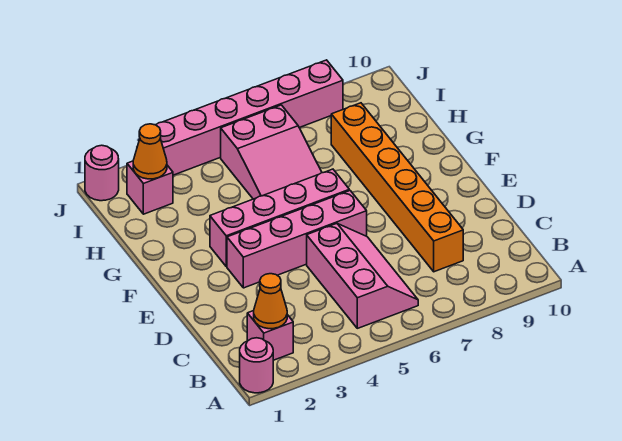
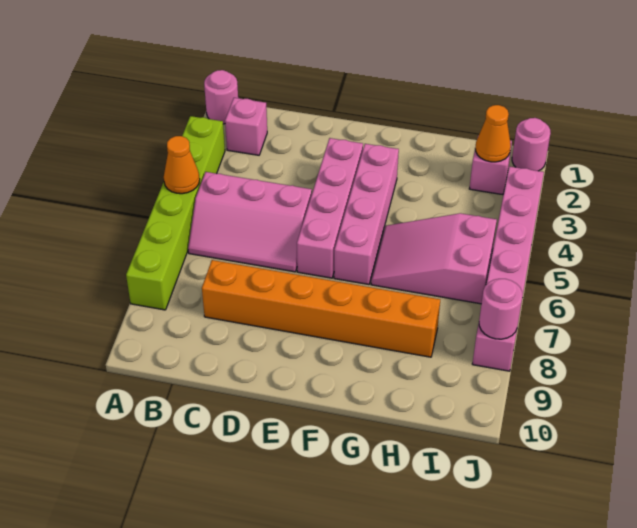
none -> lime brick A3:A8 level 1
orange cone B2 level 2 -> orange cone A5 level 2
none -> pink round brick J8 level 2

